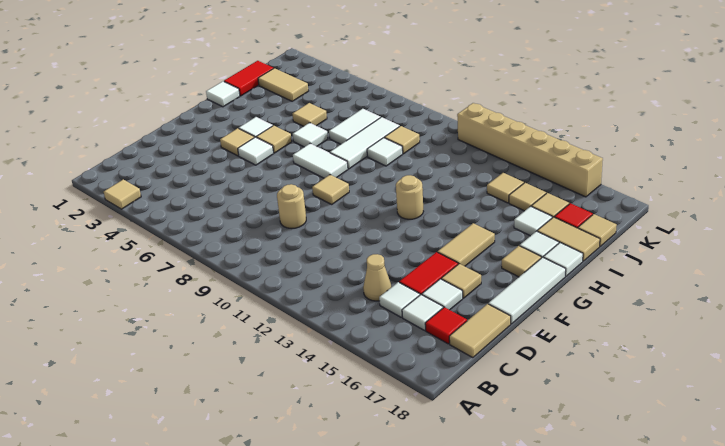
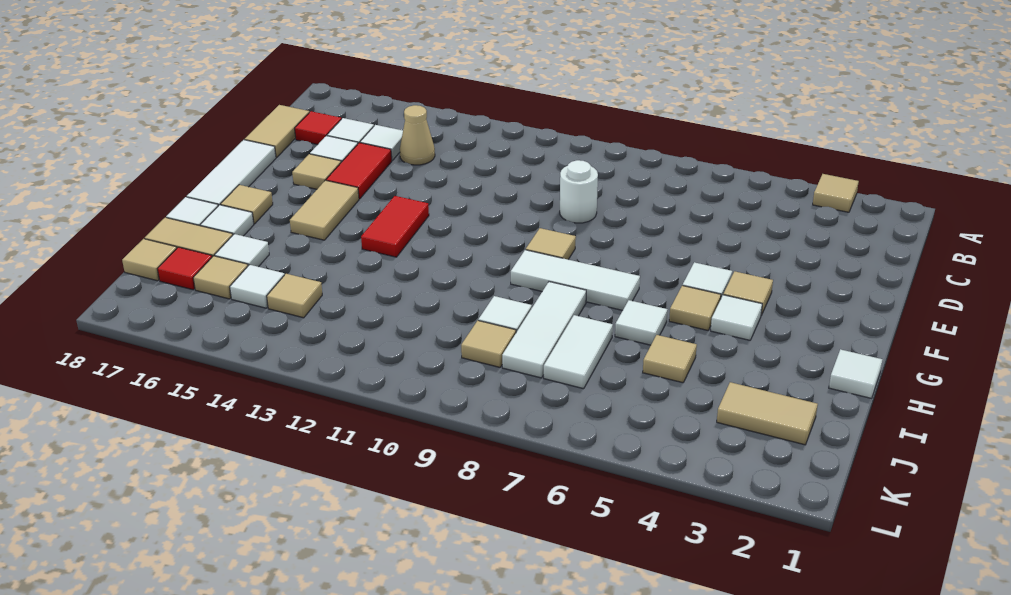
tan round brick D9 level 1 -> white round brick D9 level 1
white tile G7:G8 level 1 -> white tile G7:G9 level 1
tan round brick G12 level 1 -> none
red tile I1:J1 level 1 -> red tile F13:G13 level 1
tan tile J15 level 1 -> white tile J15 level 1
tan brick L11:L16 level 1 -> none

